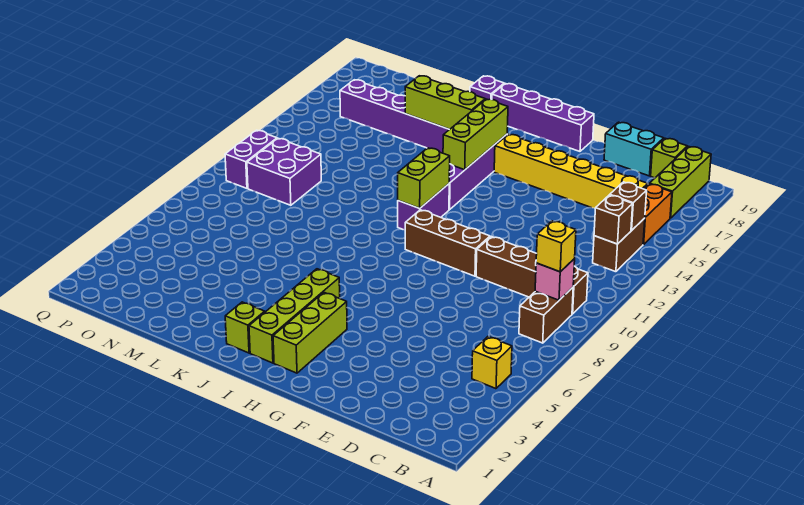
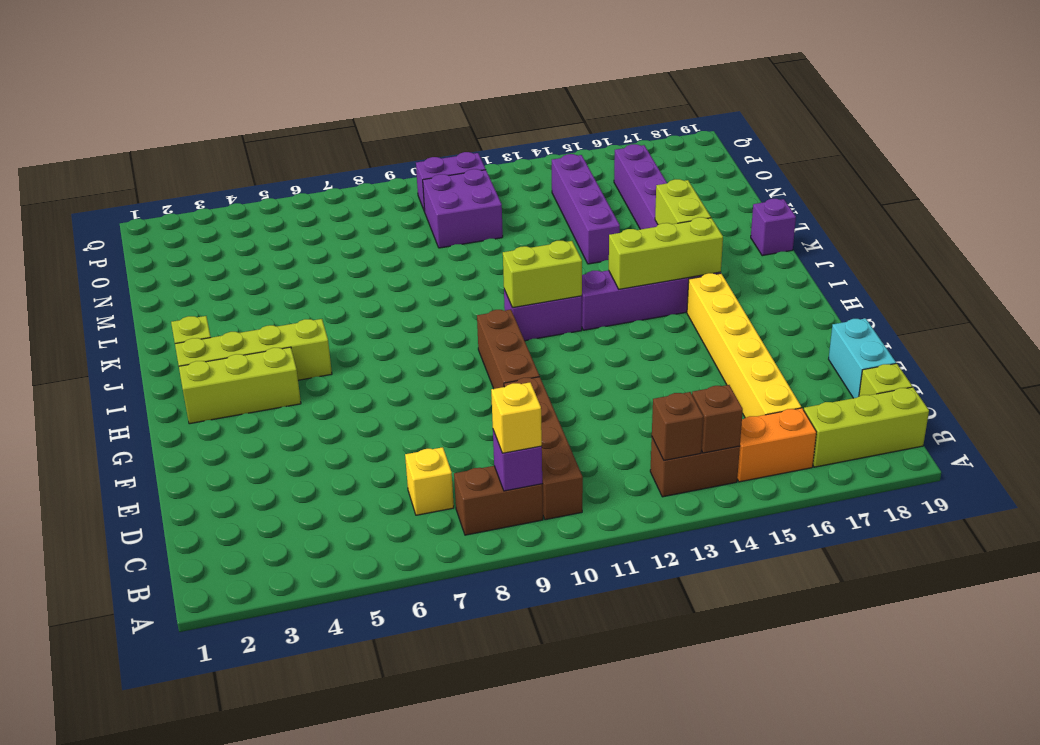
yellow brick B5 level 1 -> yellow brick C7 level 1
pink brick B9 level 2 -> purple brick B9 level 2
purple brick G19:J19 level 1 -> purple brick L14:O14 level 1
lime brick J16:L16 level 2 -> lime brick J16:K16 level 2

